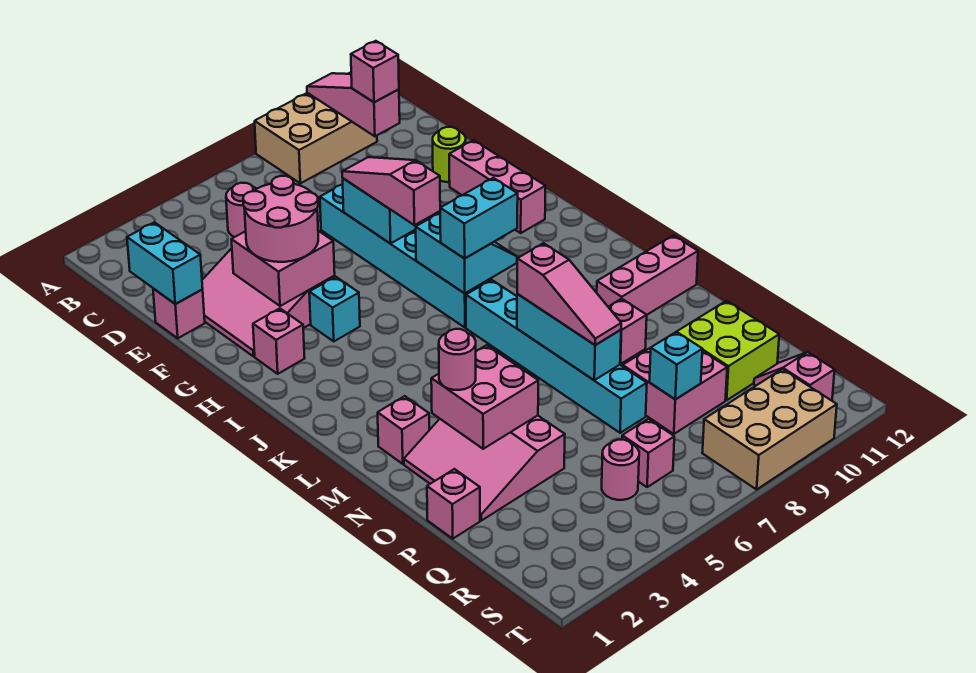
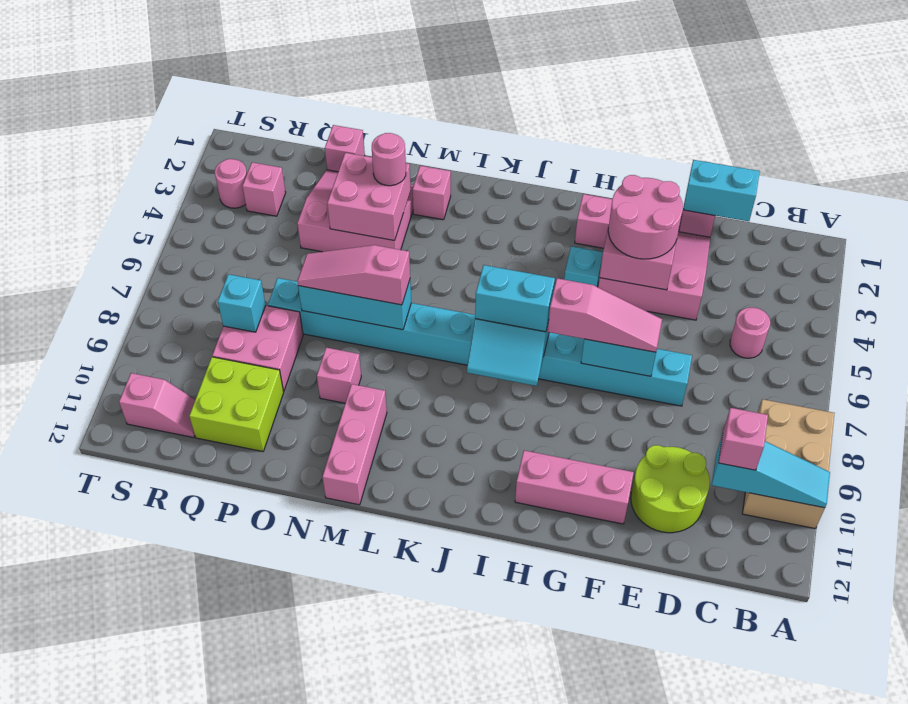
pink slope A10:C10 level 2 top C -> cyan slope A10:C10 level 2 top C
lime round brick E11 level 1 -> lime round brick D10:E11 level 1
cyan brick J7:J8 level 3 -> cyan brick I7:J7 level 3
pink round brick R5 level 1 -> pink round brick S3 level 1
pink brick R6 level 1 -> pink brick R3 level 1
tan brick S8:T10 level 1 -> none

